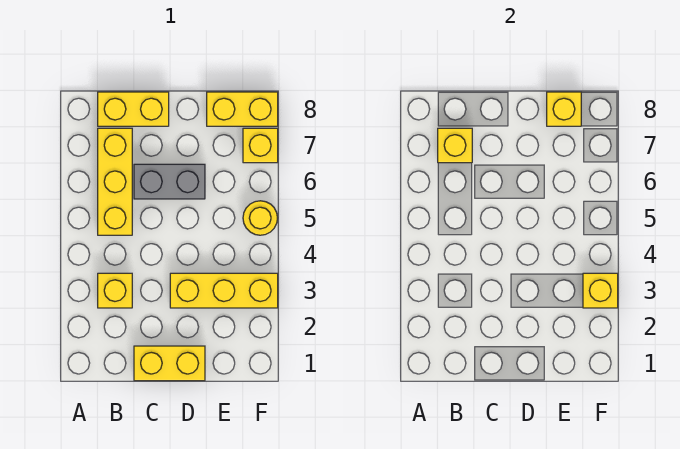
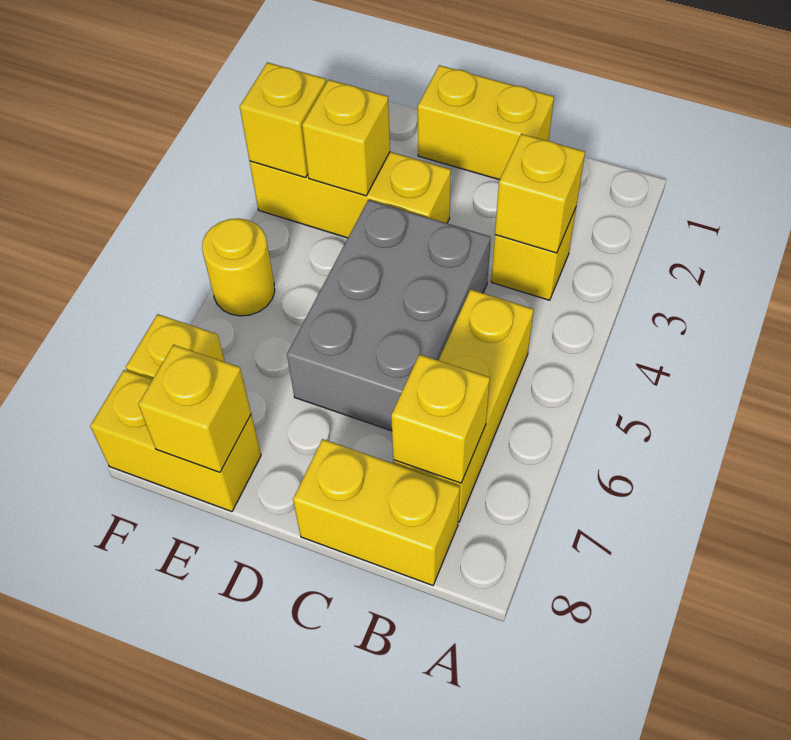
none -> yellow brick B3 level 2
grey brick C6:D6 level 1 -> grey brick C4:D6 level 1
none -> yellow brick E3 level 2

